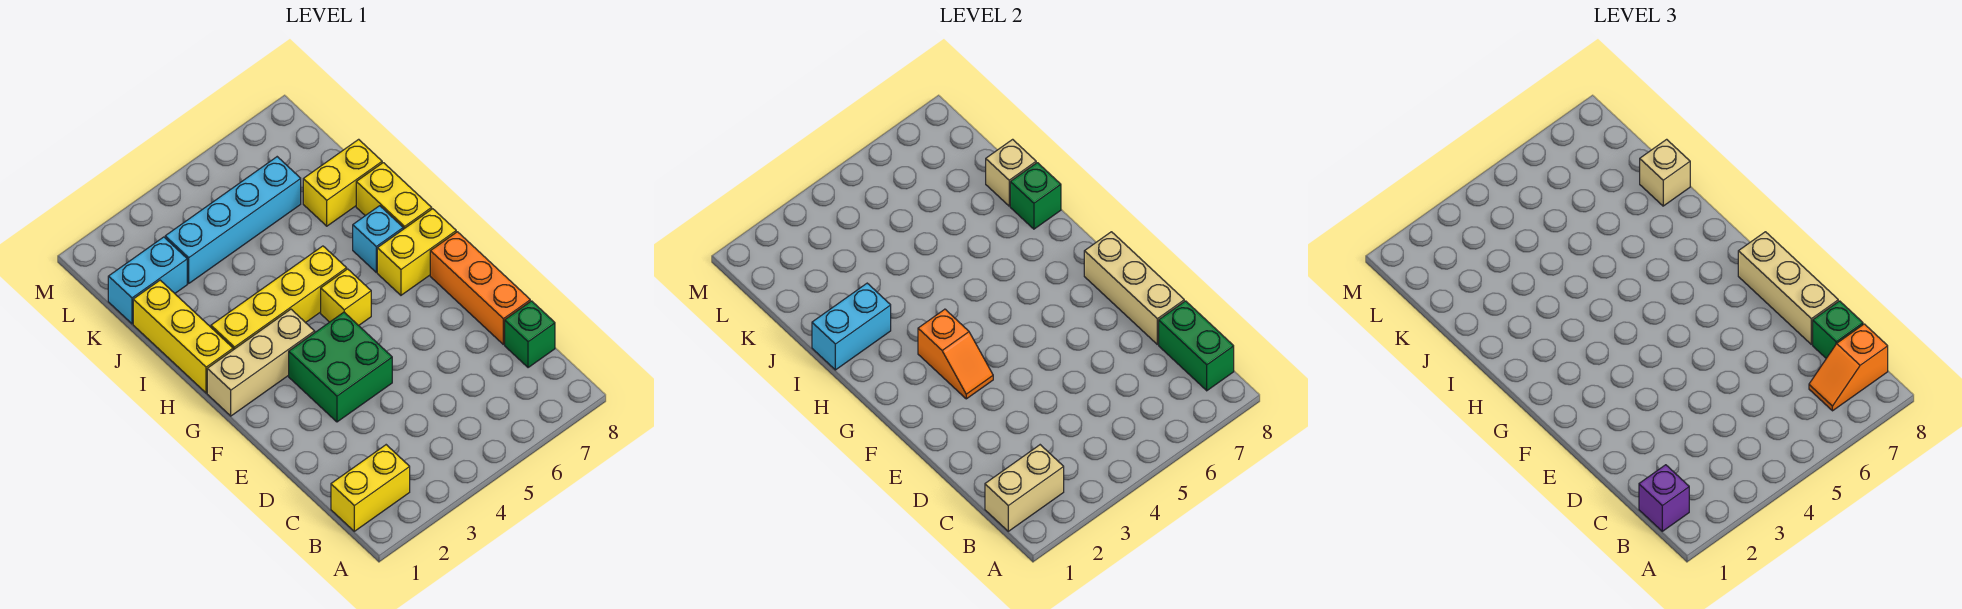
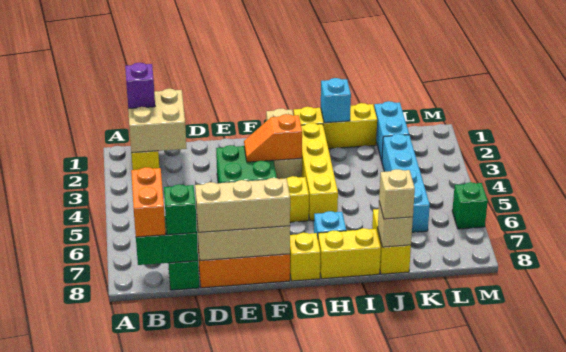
tan brick B1:B2 level 2 -> tan brick B1:C2 level 2
orange slope B7:B8 level 3 top 8 -> orange brick B7:B8 level 3
yellow brick G7:G8 level 1 -> yellow brick G8 level 1
cyan brick I1:I2 level 2 -> cyan brick I1 level 2
green brick I8 level 2 -> green brick M6 level 1

